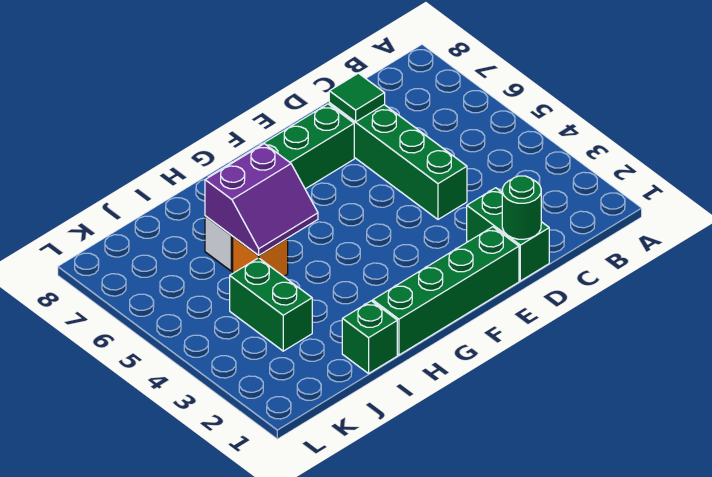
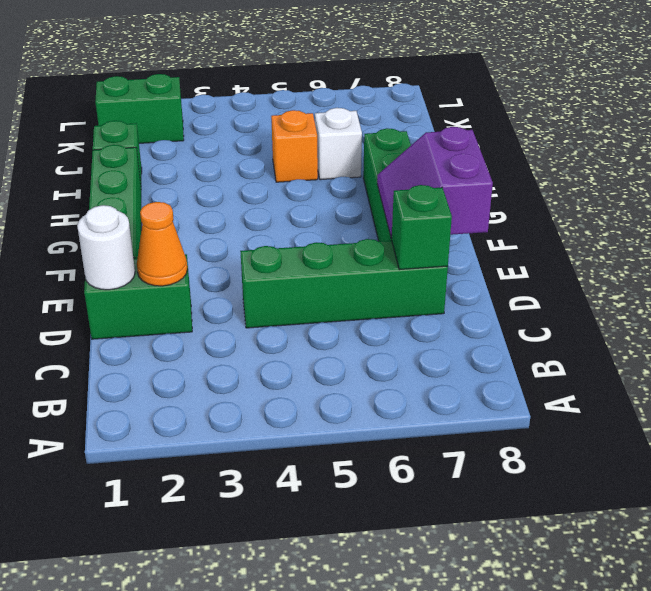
green round brick D1 level 2 -> white round brick D1 level 2
none -> orange cone D2 level 2
green tile D7 level 2 -> green brick D7 level 2
purple slope H5:I6 level 2 top 6 -> purple slope E7:F8 level 2 top 8
green brick J3:J4 level 1 -> green brick K1:K2 level 1

